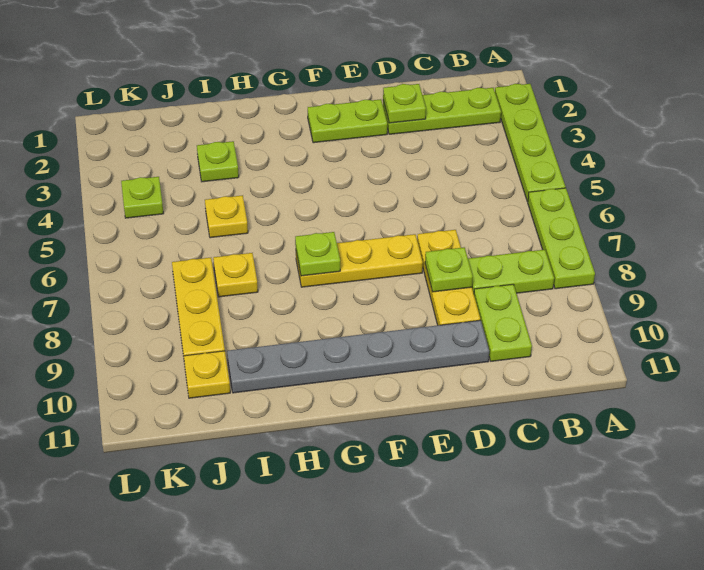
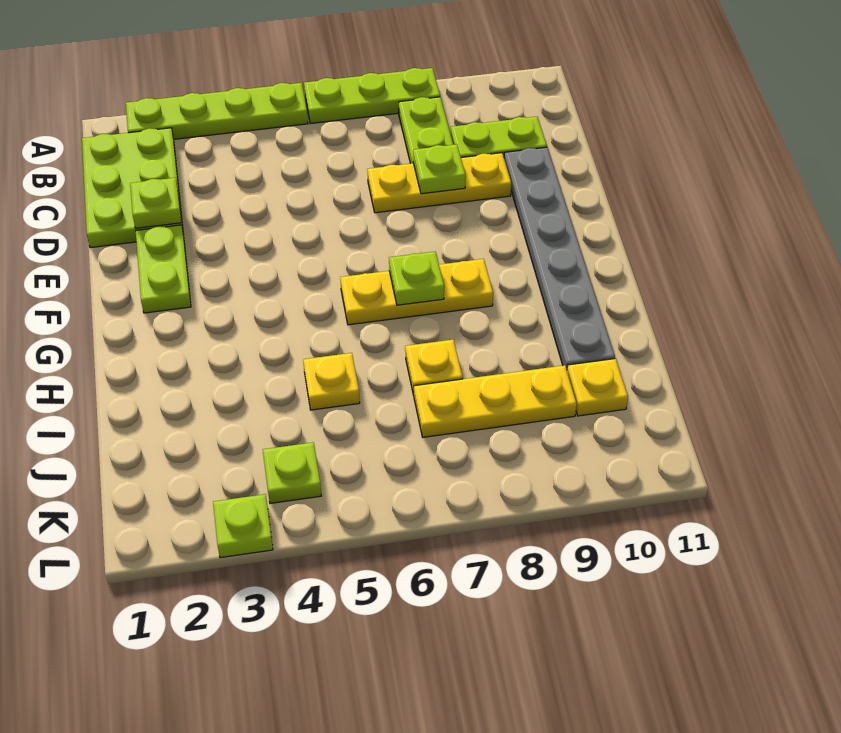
lime plate B2:D2 level 1 -> lime plate B1:D2 level 1
yellow plate E7:G7 level 1 -> yellow plate G6:G8 level 1
lime plate I3 level 1 -> lime plate L3 level 1

